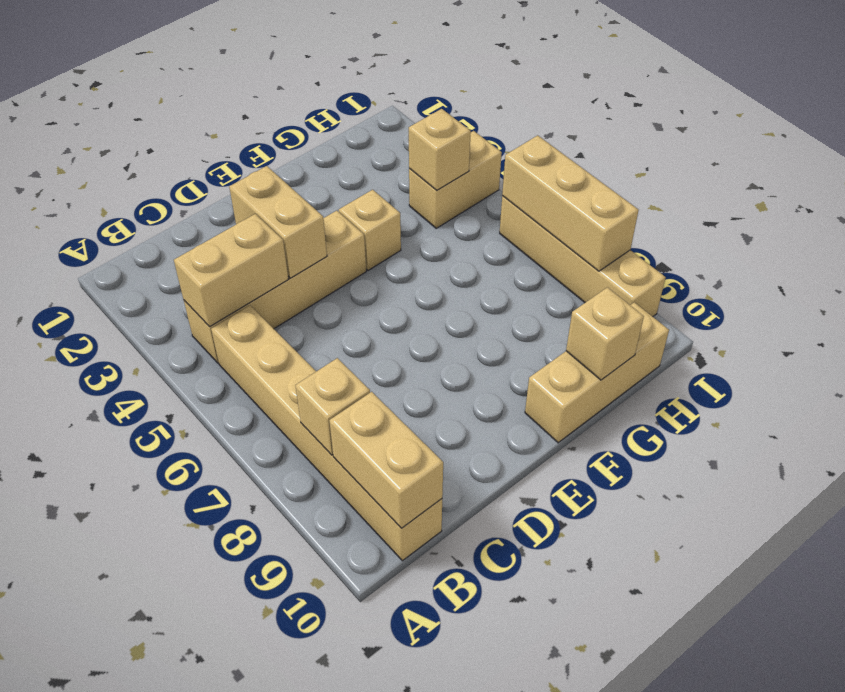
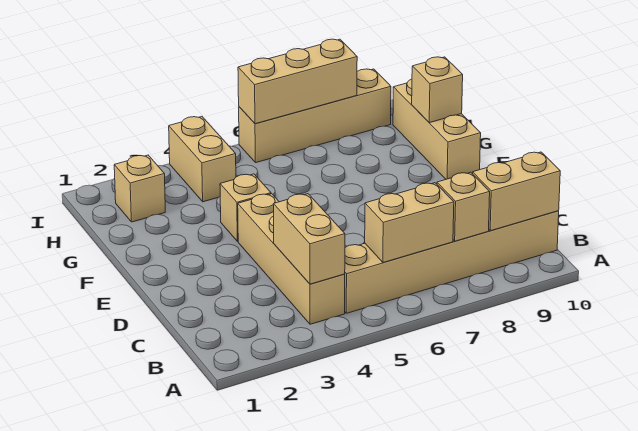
tan brick D3:D4 level 2 -> tan brick B6:B7 level 2
tan brick H4 level 2 -> tan brick H2 level 1

